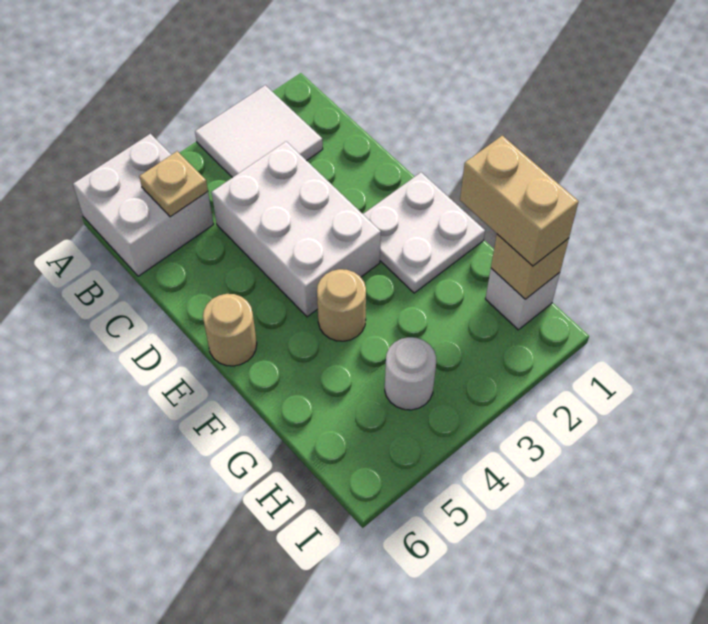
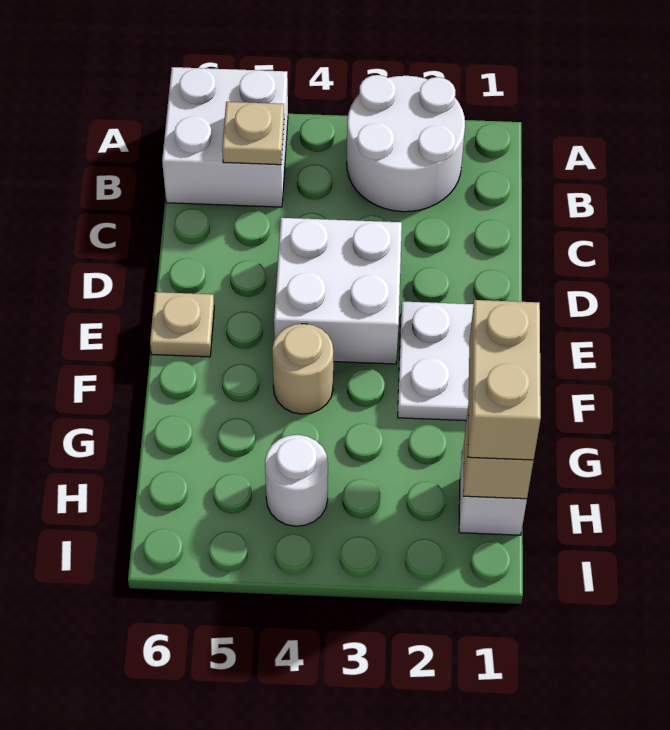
white tile A2:B3 level 1 -> white round brick A2:B3 level 1
white brick C3:E4 level 1 -> white brick D3:E4 level 1
tan round brick E6 level 1 -> tan plate E6 level 1

